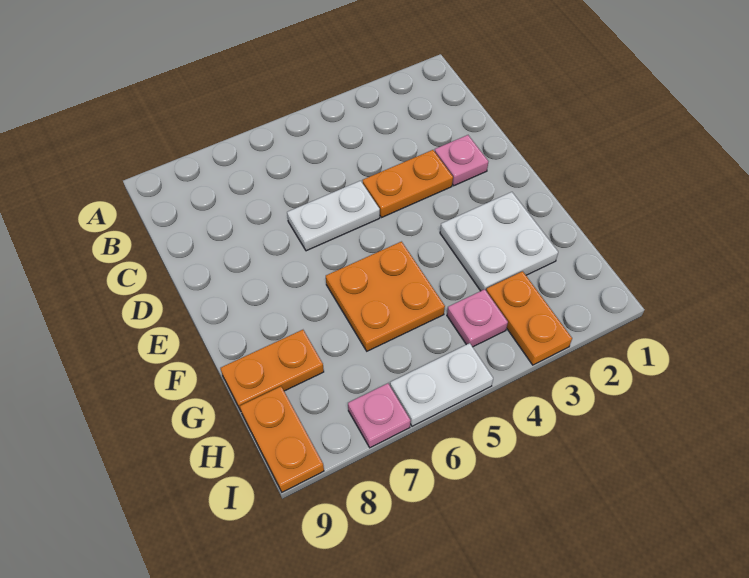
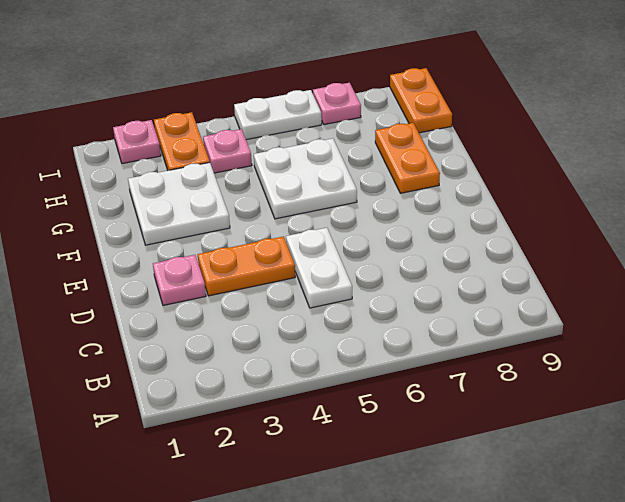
white plate D5:D6 level 1 -> white plate C5:D5 level 1
orange plate F5:G6 level 1 -> white plate F5:G6 level 1
orange plate G8:G9 level 1 -> orange plate F8:G8 level 1
none -> pink plate I2 level 1

